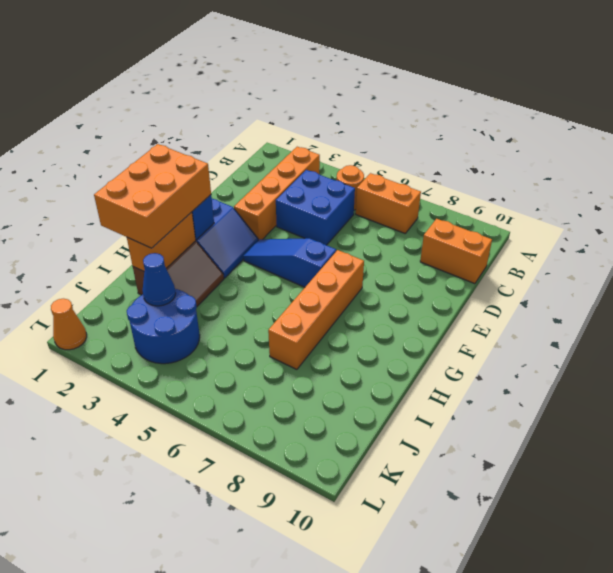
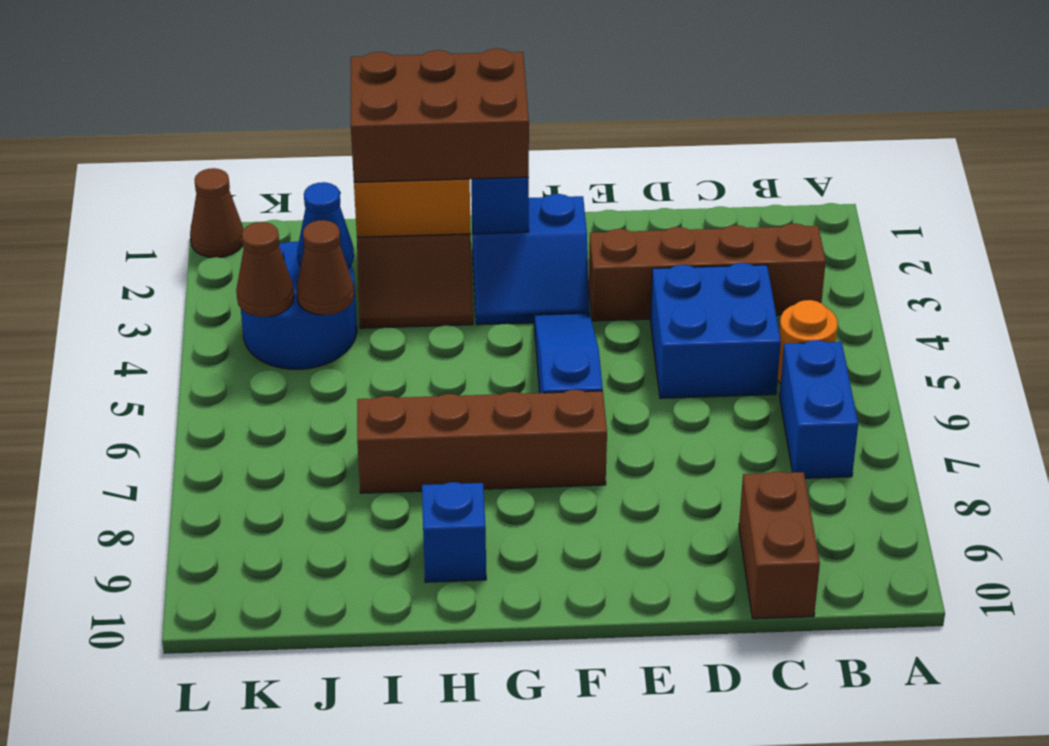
orange brick B3:E3 level 1 -> brown brick B3:E3 level 1
orange brick B6:B7 level 1 -> blue brick B6:B7 level 1
orange brick C9:C10 level 1 -> brown brick C9:C10 level 1
orange brick F7:I7 level 1 -> brown brick F7:I7 level 1
orange brick G1:I2 level 3 -> brown brick G1:I2 level 3
none -> blue brick H9 level 1
none -> brown cone J4 level 2
none -> brown cone K4 level 2
orange cone L1 level 1 -> brown cone L1 level 1

